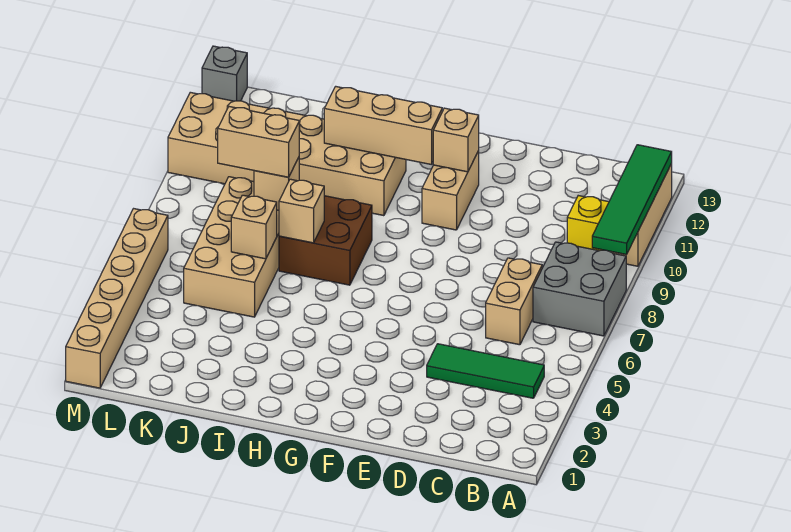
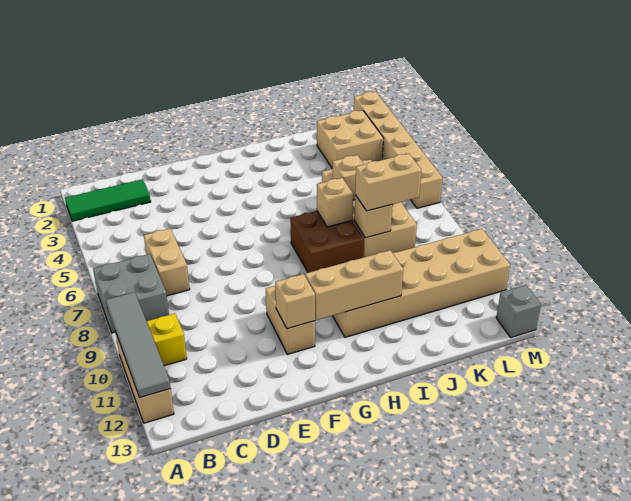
green tile A9:A12 level 2 -> grey tile A9:A12 level 2
green tile B4:D4 level 1 -> green tile A2:C2 level 1
none -> tan brick K2:L3 level 1

